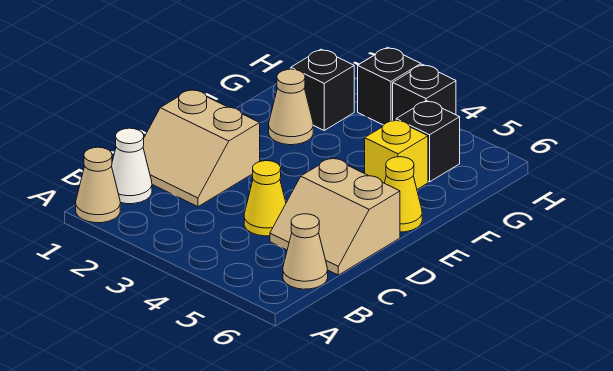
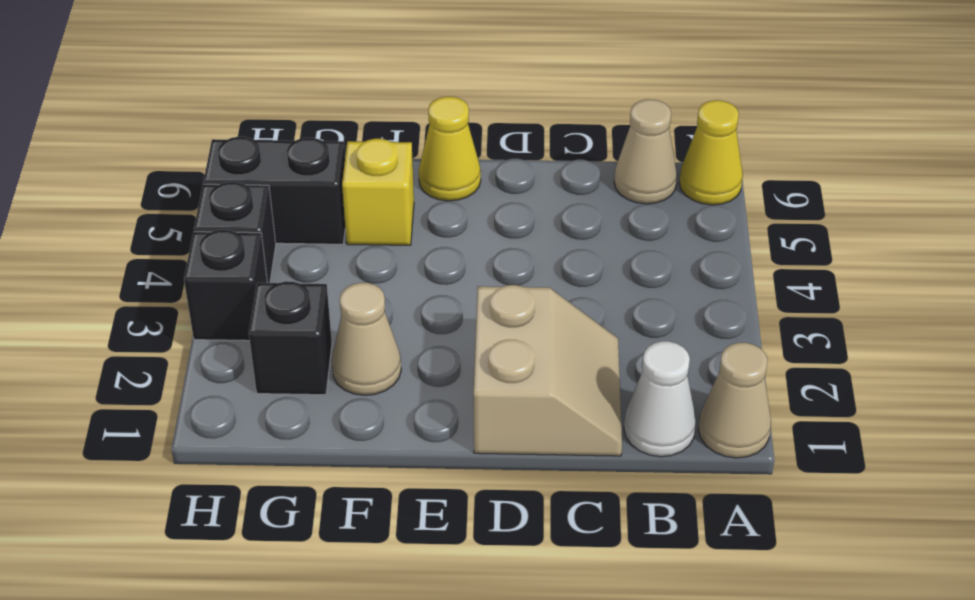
yellow cone C4 level 1 -> yellow cone A6 level 1
tan slope C5:D6 level 1 top D -> none
black brick G5 level 1 -> black brick G5:H5 level 1

